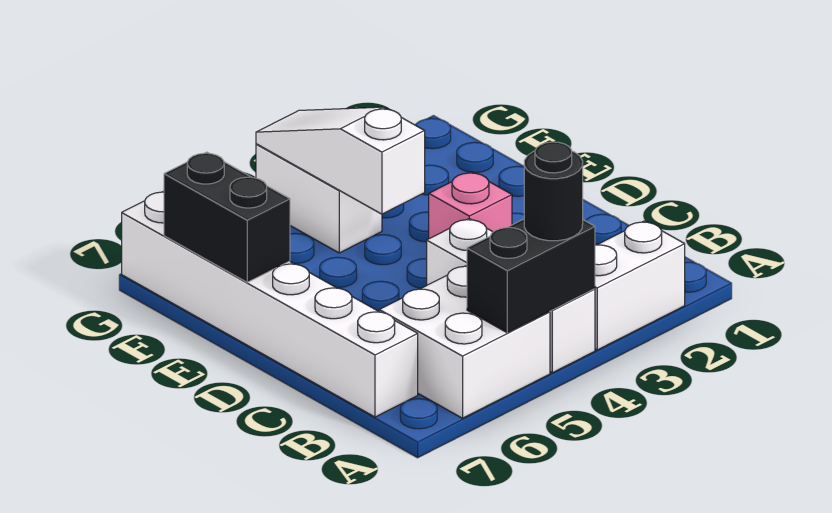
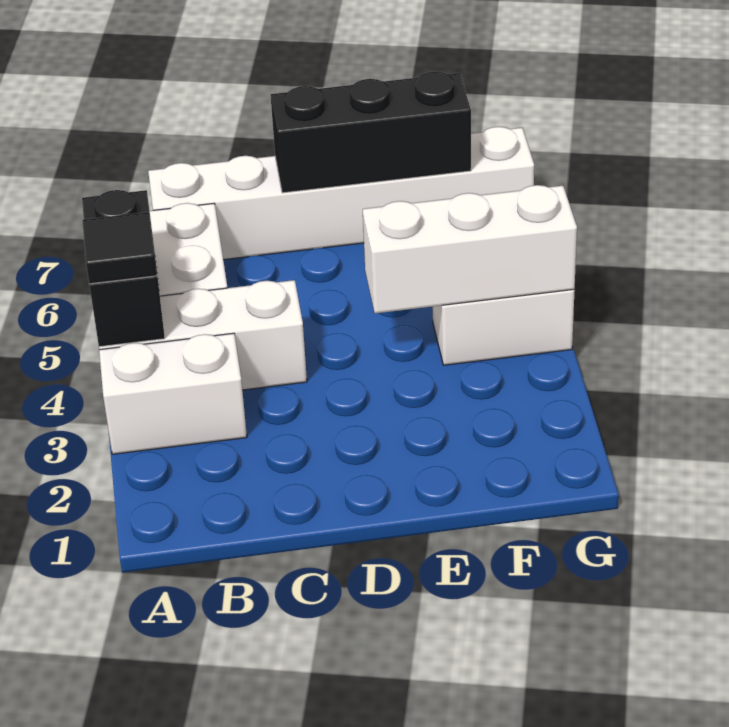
white brick A2:A3 level 1 -> white brick A3:B3 level 1
black round brick A4 level 3 -> black tile A4 level 3
pink brick D3 level 1 -> none
white slope E4:G4 level 2 top E -> white brick E4:G4 level 2
black brick E7:F7 level 2 -> black brick D7:F7 level 2

